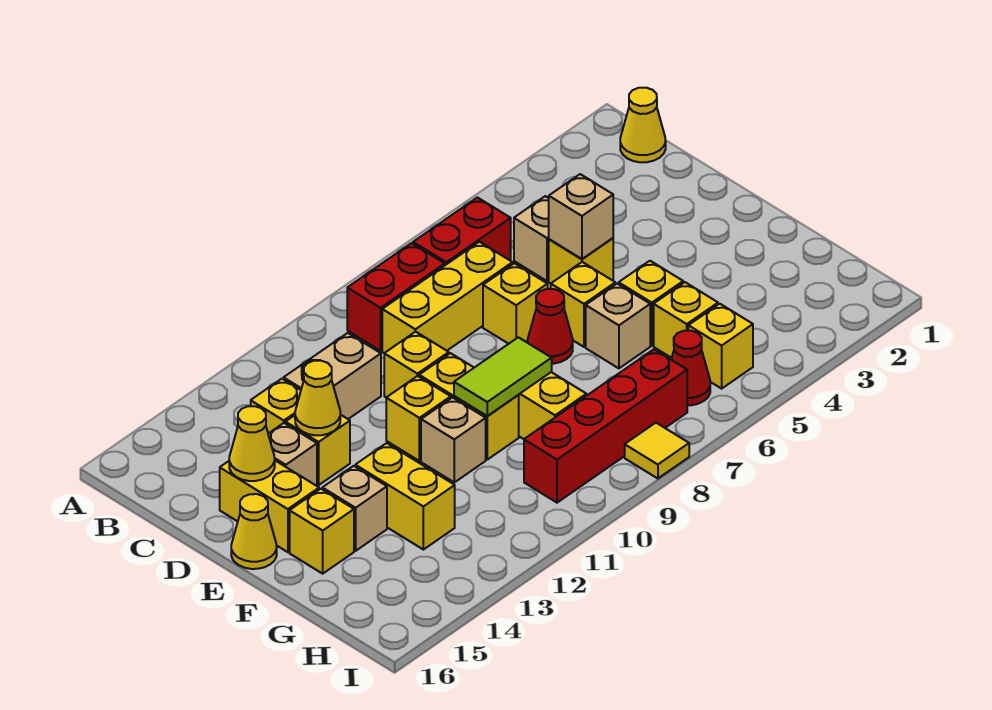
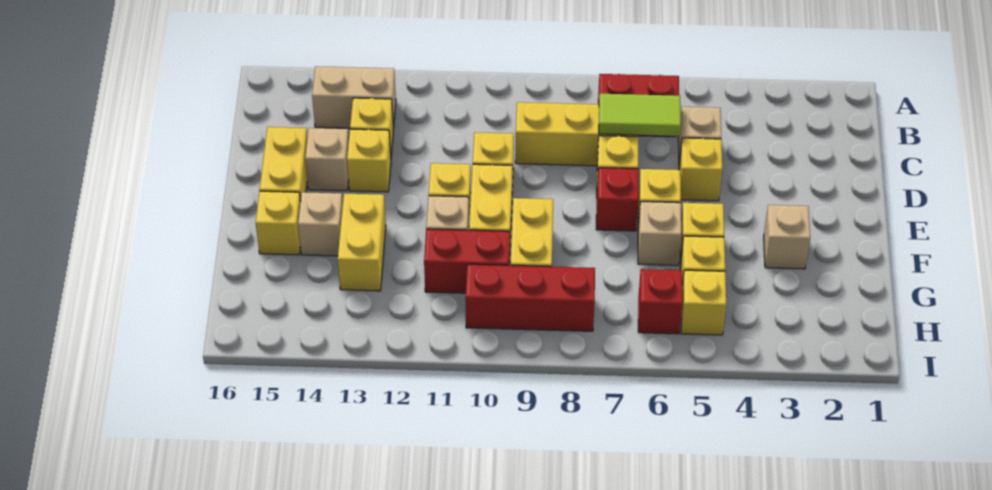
yellow cone B1 level 1 -> none
red brick B8:B9 level 1 -> red brick G10:G11 level 1
tan brick C11:C12 level 1 -> tan brick B13:B14 level 1
tan brick D5 level 2 -> tan brick F3 level 1
yellow cone D13 level 2 -> none
yellow cone D15 level 2 -> none
red cone E7 level 1 -> red brick E7 level 1
yellow cone E16 level 1 -> none
lime tile F9:F10 level 2 -> lime tile C6:C7 level 2
red cone H6 level 1 -> red brick H6 level 1
red brick H7:H10 level 1 -> red brick H8:H10 level 1
yellow tile I8 level 1 -> none

